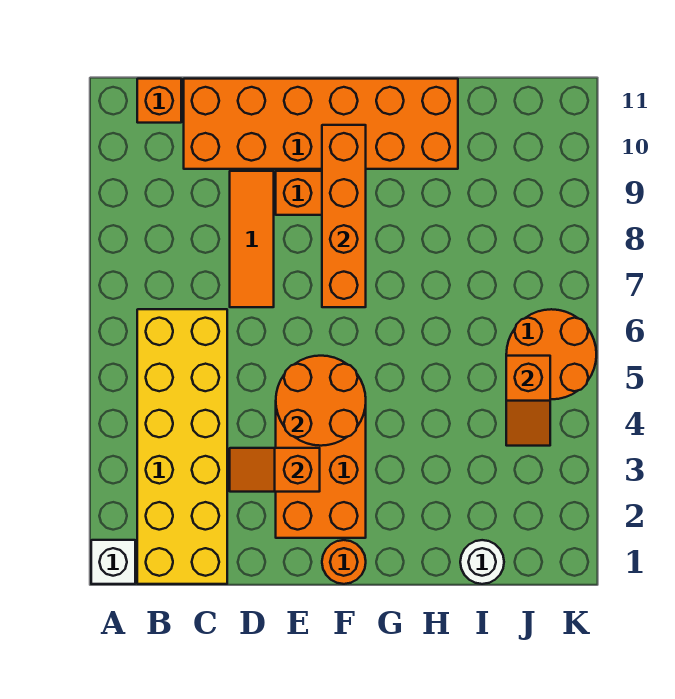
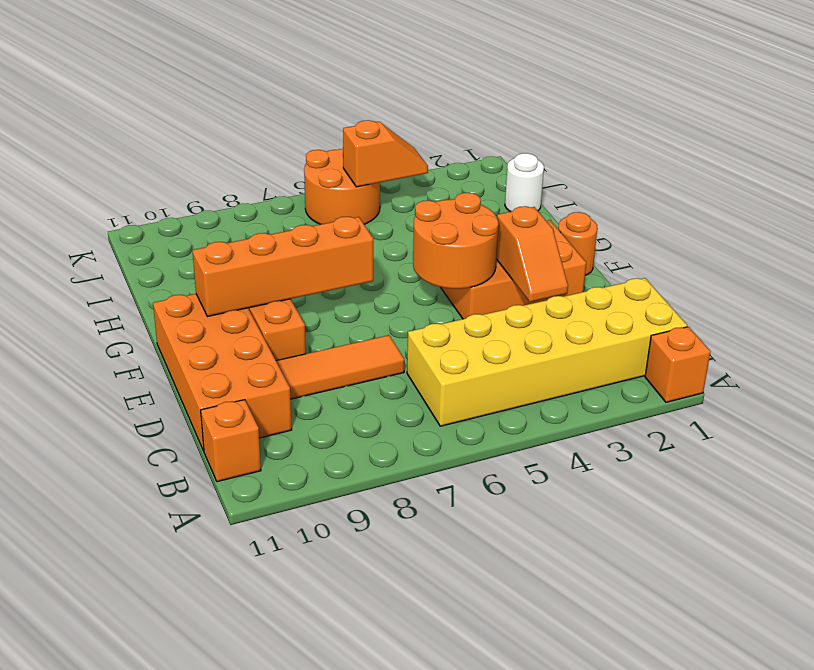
white brick A1 level 1 -> orange brick A1 level 1
orange brick C10:H11 level 1 -> orange brick C10:F11 level 1

